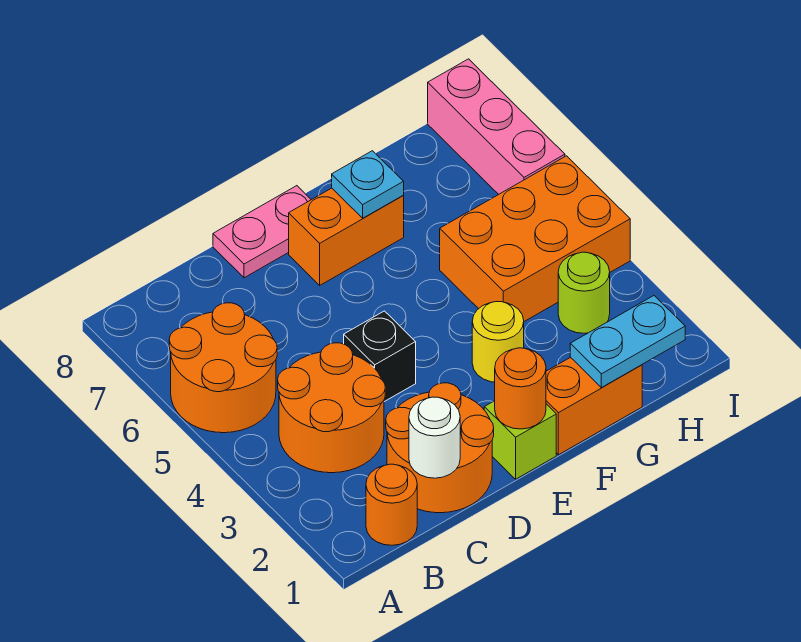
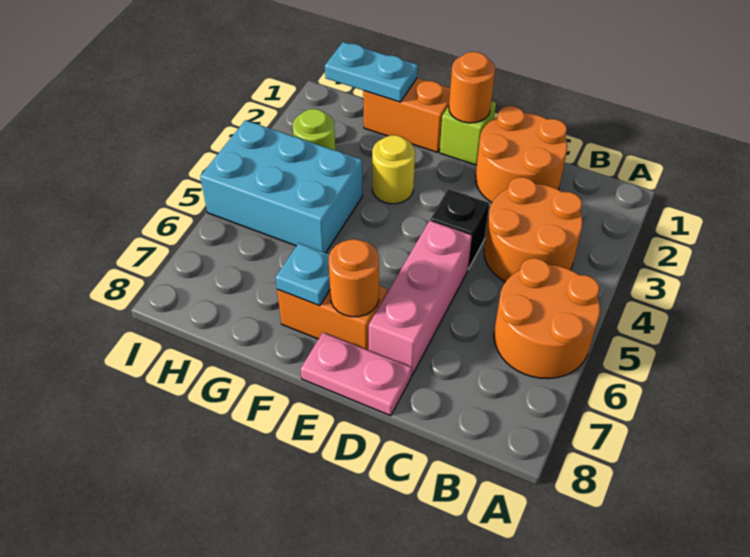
orange round brick B1 level 1 -> orange round brick E7 level 2
white round brick C1 level 2 -> none
orange brick G4:I5 level 1 -> cyan brick G4:I5 level 1
pink brick I6:I8 level 1 -> pink brick D5:D7 level 1

